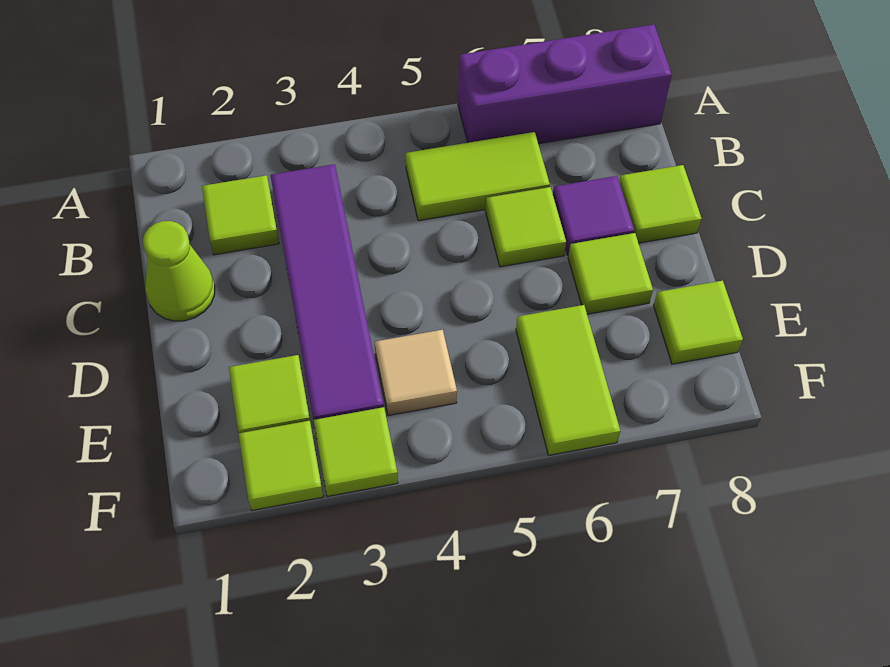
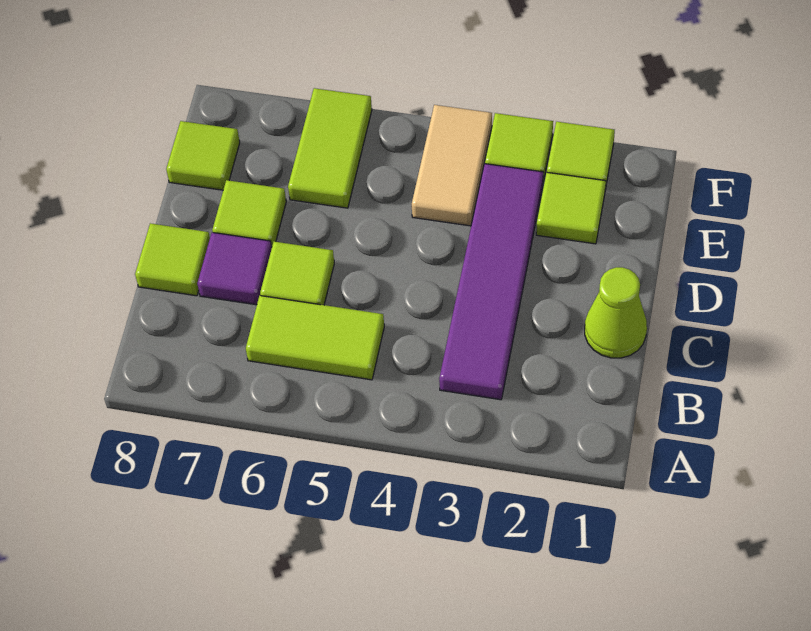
purple brick A6:A8 level 1 -> none
lime tile B2 level 1 -> none
tan tile E4 level 1 -> tan tile E4:F4 level 1

